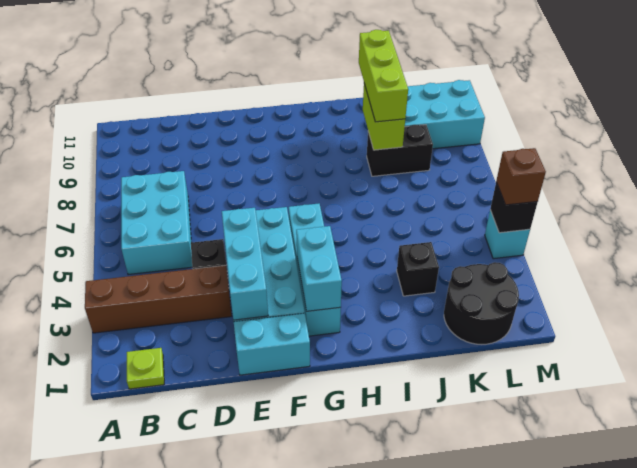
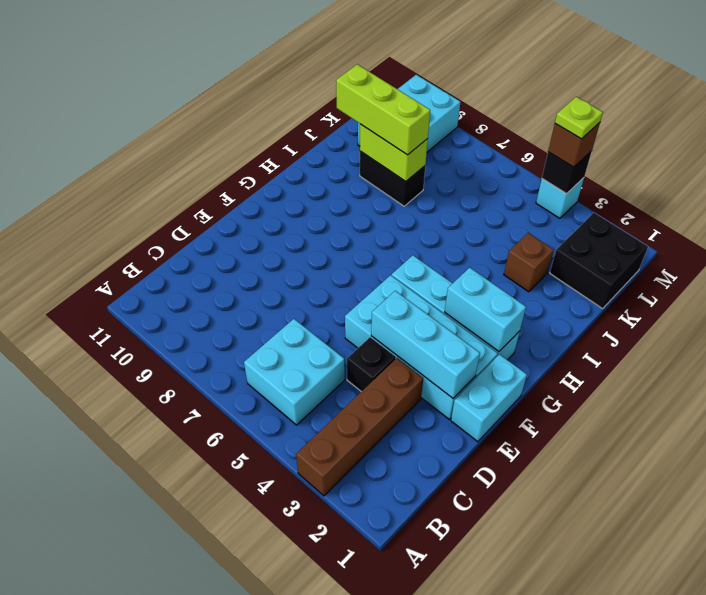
lime plate B1 level 1 -> lime plate M4 level 4
cyan brick B5:C7 level 1 -> cyan brick B5:C6 level 1
black brick J3 level 1 -> brown brick J3 level 1
black brick J8:K8 level 1 -> black brick J8:J9 level 1
black round brick K1:L2 level 1 -> black brick K1:L2 level 1

